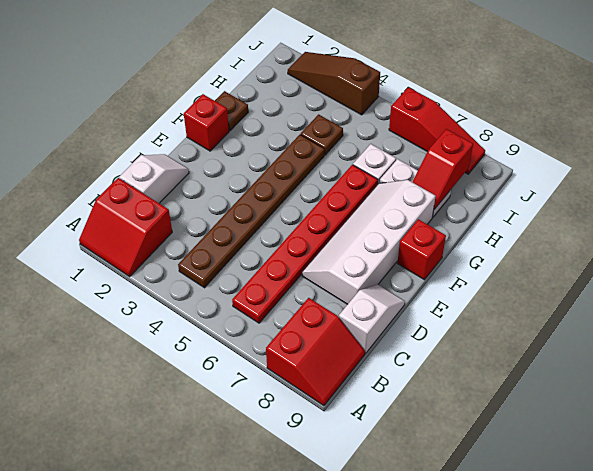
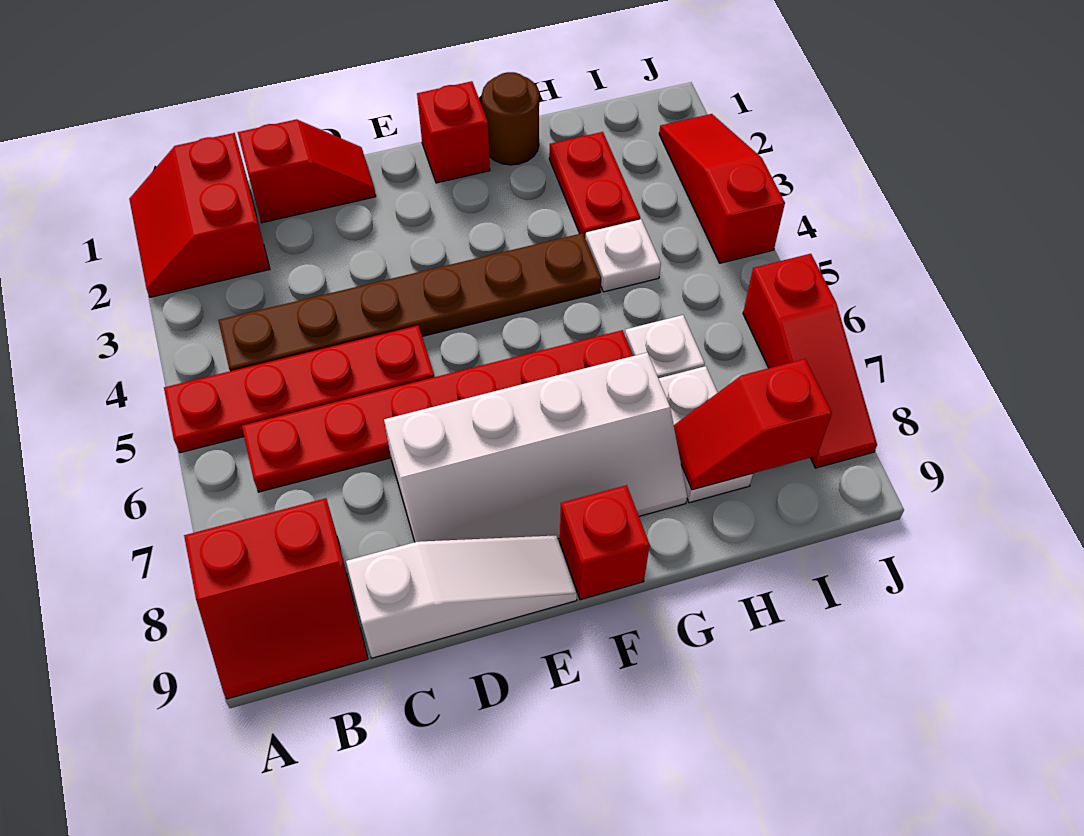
none -> red plate A5:D5 level 1
white slope C1:D1 level 1 top C -> red slope C1:D1 level 1 top C
white slope C9:D9 level 1 top C -> white slope C9:E9 level 1 top C
white slope D7:G8 level 1 top 8 -> white slope D7:G8 level 1 top 7
brown plate G1 level 1 -> brown round brick G1 level 1
none -> red plate H2:H3 level 1
brown plate H4 level 1 -> white plate H4 level 1
brown slope J2:J4 level 1 top 4 -> red slope J2:J4 level 1 top 4

